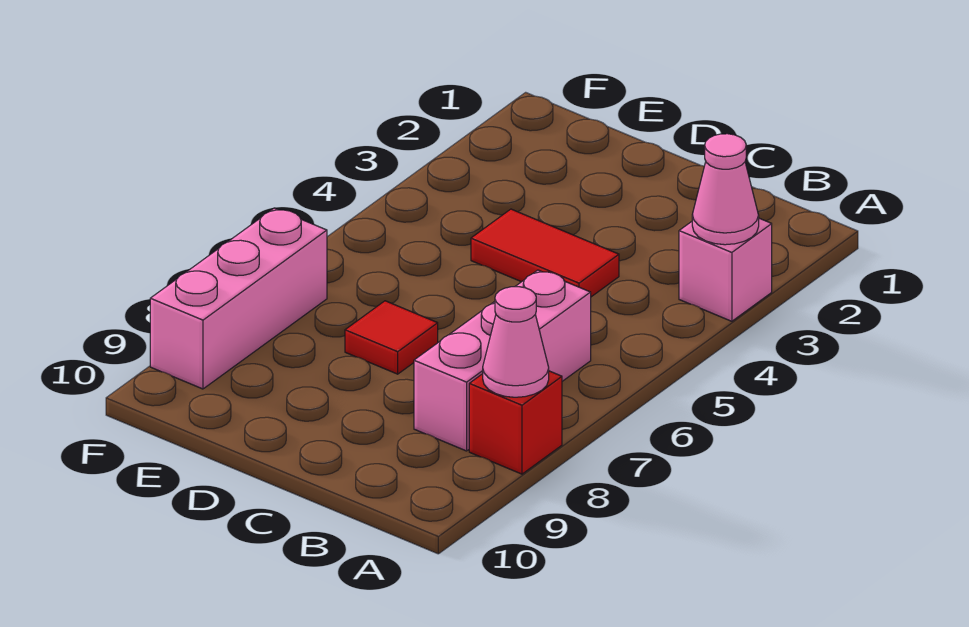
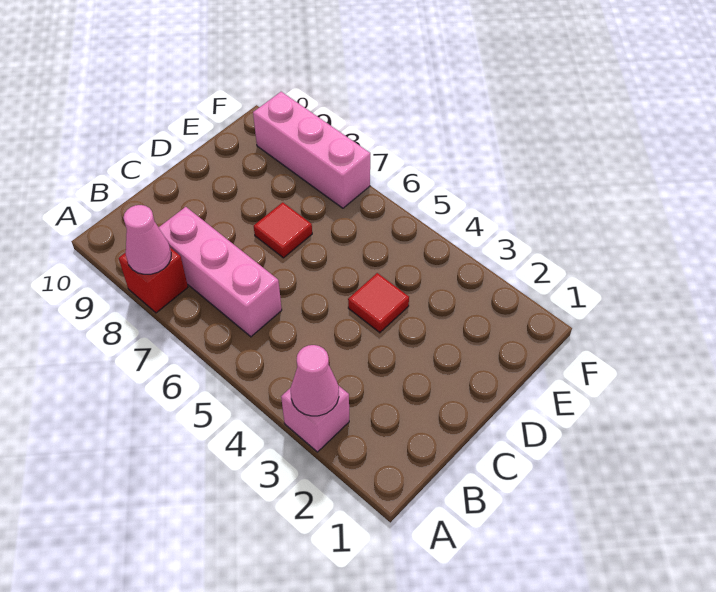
red tile C4:D4 level 1 -> red tile D4 level 1

